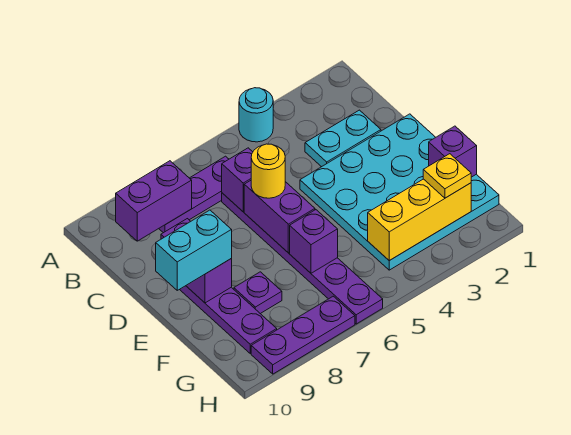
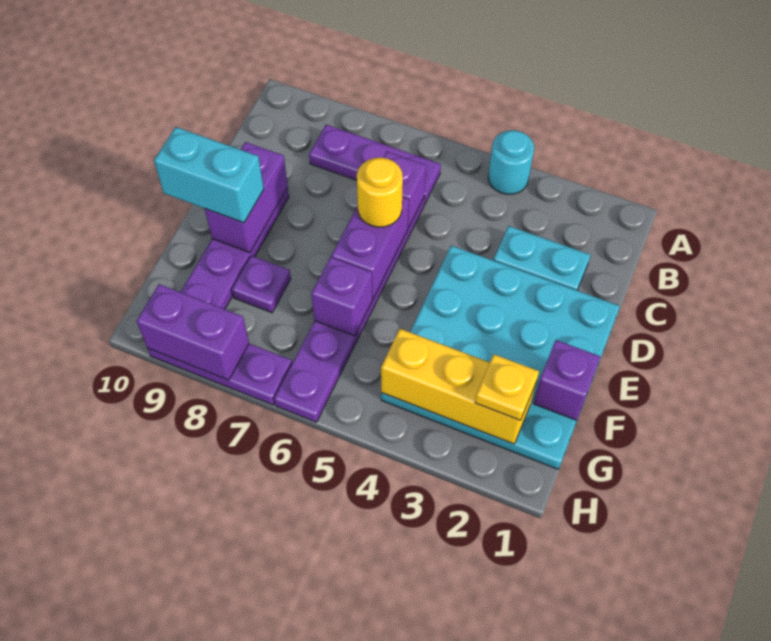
purple brick B8:B9 level 2 -> purple brick H8:H9 level 2

